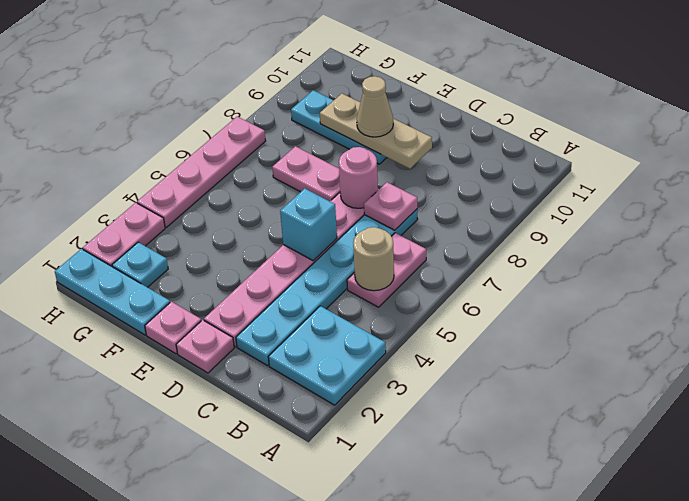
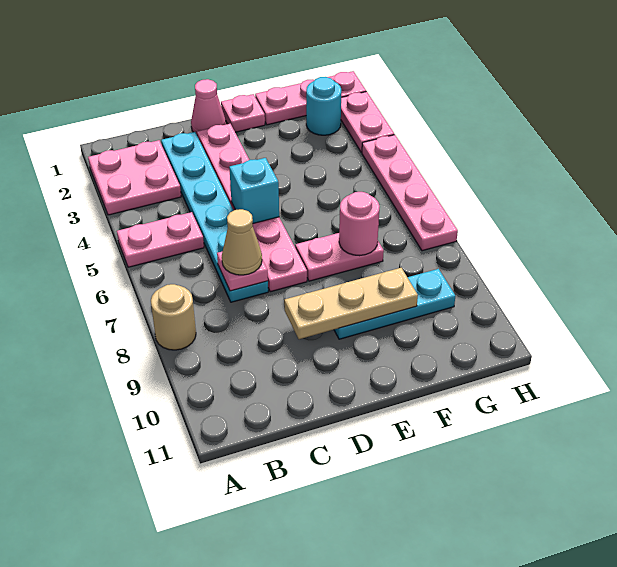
cyan plate A2:B3 level 1 -> pink plate A2:B3 level 1
pink plate B5:B6 level 1 -> pink plate A5:B5 level 1
tan round brick B5 level 2 -> tan round brick A8 level 1
pink plate D1 level 1 -> pink cone D1 level 1
pink round brick D7 level 2 -> pink round brick F7 level 2
tan cone E9 level 3 -> tan cone C7 level 3
cyan plate F1:H1 level 1 -> pink plate F1:H1 level 1
cyan plate G2 level 1 -> cyan round brick G2 level 1

